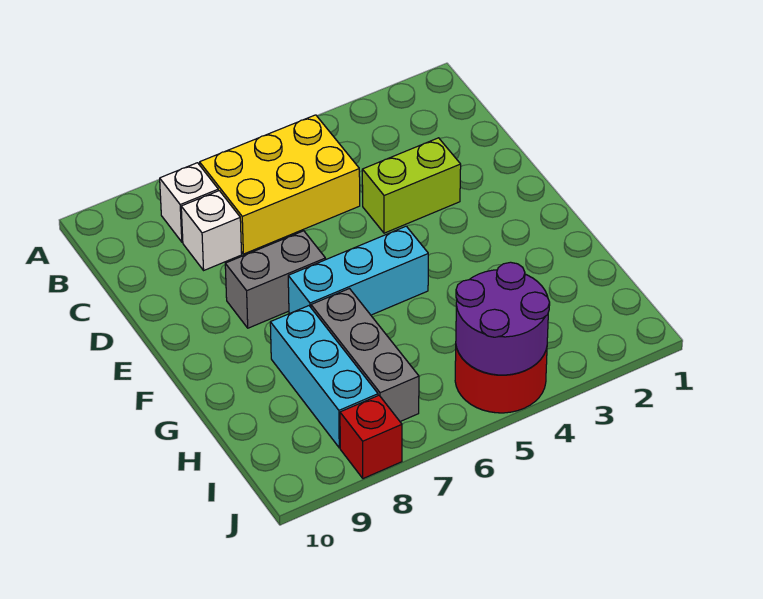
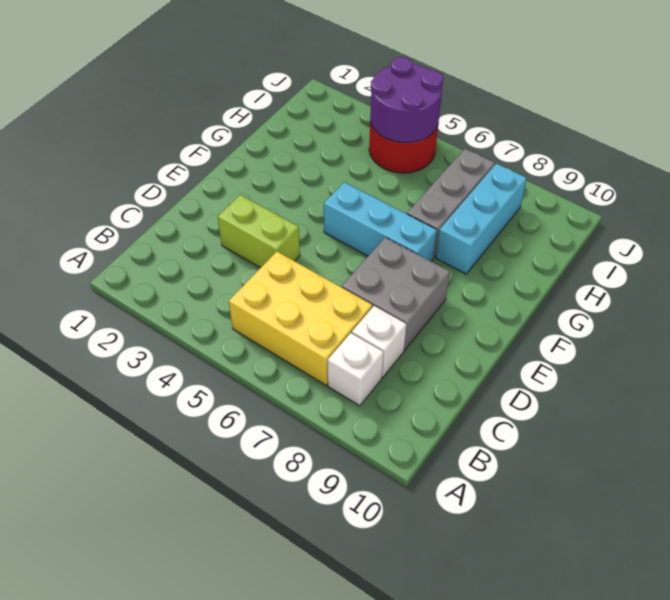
grey brick E7:E8 level 1 -> grey brick D7:E8 level 1
red brick J8 level 1 -> none

